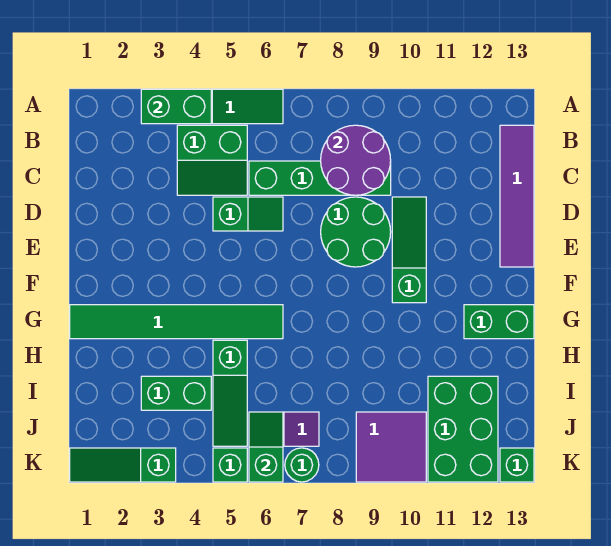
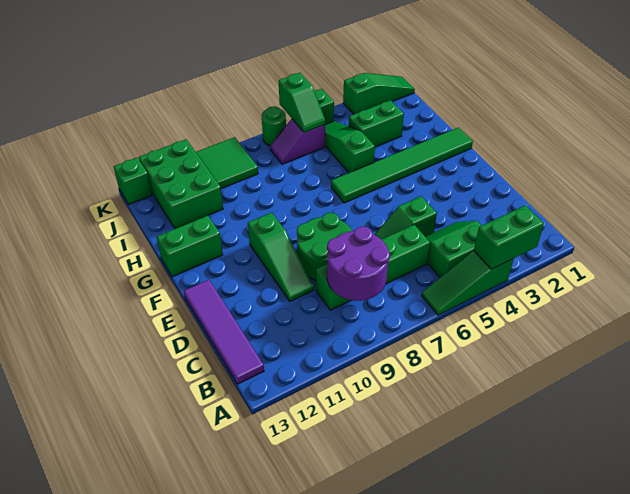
purple tile J9:K10 level 1 -> green tile J9:K10 level 1

